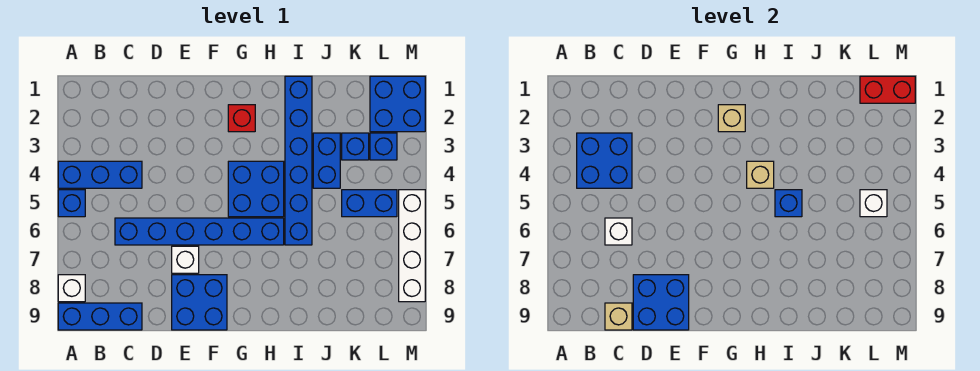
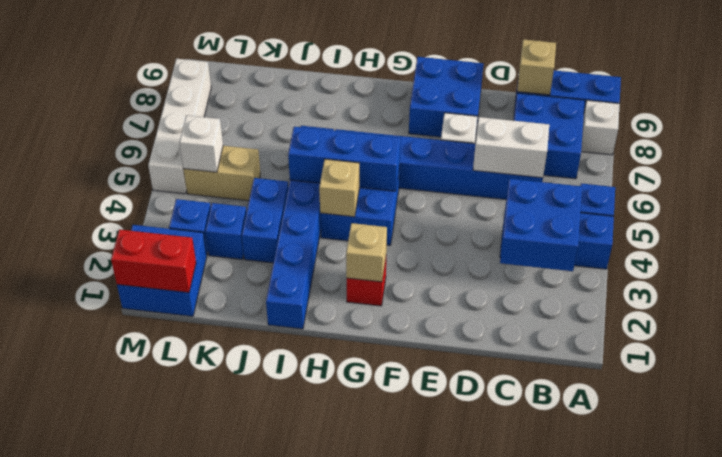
white brick C6 level 2 -> white brick C6:D6 level 2
blue brick D8:E9 level 2 -> blue brick B7:C8 level 1
blue brick I5 level 2 -> blue brick G5:I5 level 2
blue brick K5:L5 level 1 -> tan brick K5:L5 level 1

